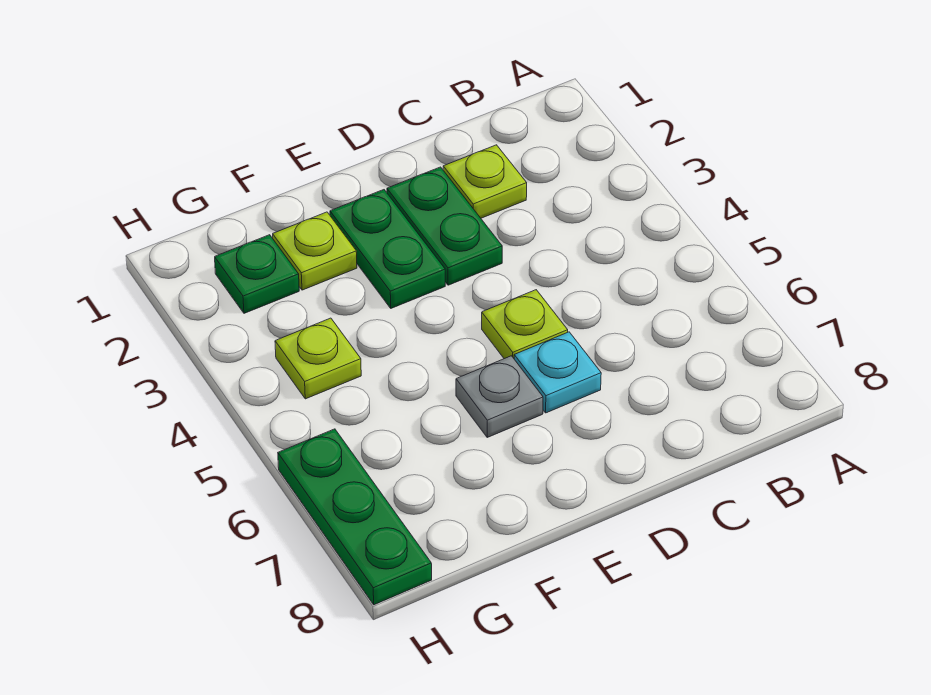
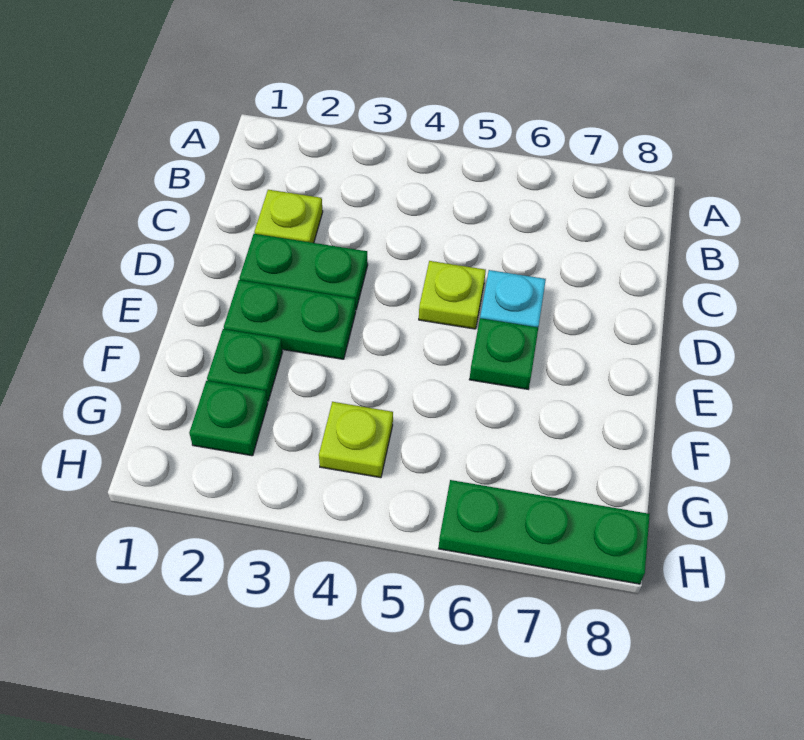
grey plate E6 level 1 -> green plate E6 level 1
lime plate F2 level 1 -> green plate F2 level 1

